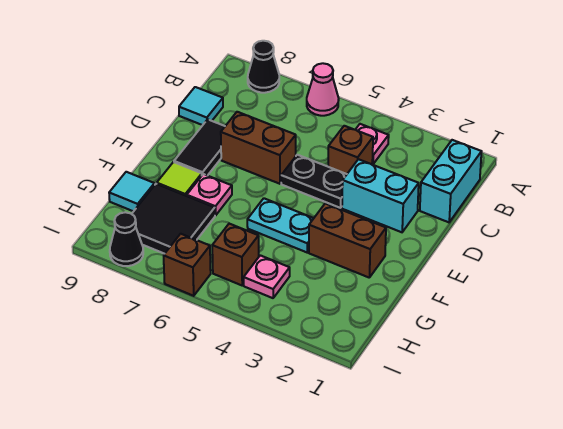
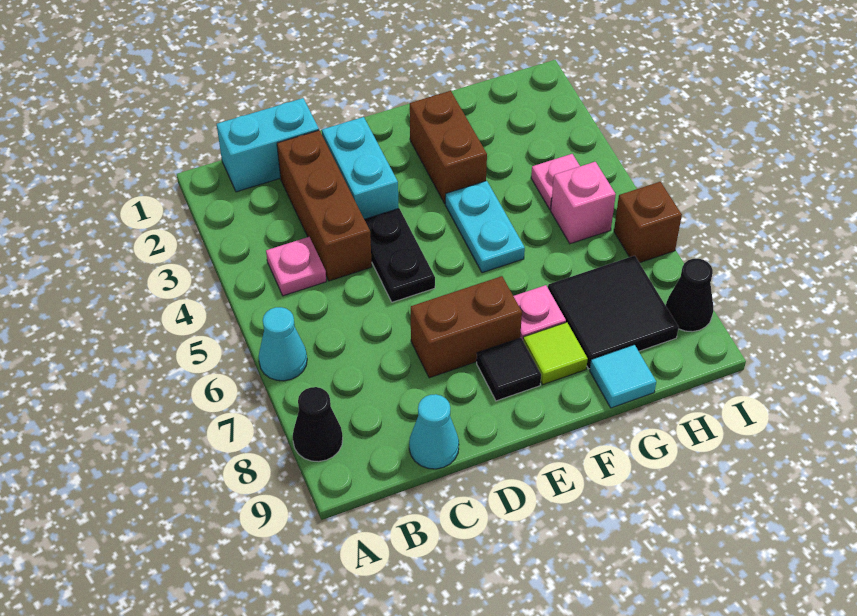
pink cone A6 level 1 -> cyan cone A6 level 1
brown brick C4 level 1 -> brown brick C2:C4 level 1
cyan tile C9 level 1 -> cyan cone C9 level 1
brown brick D6:D7 level 1 -> brown brick D7:E7 level 1
black tile D8:E8 level 1 -> black tile E8 level 1
brown brick H5 level 1 -> pink brick H5 level 1

